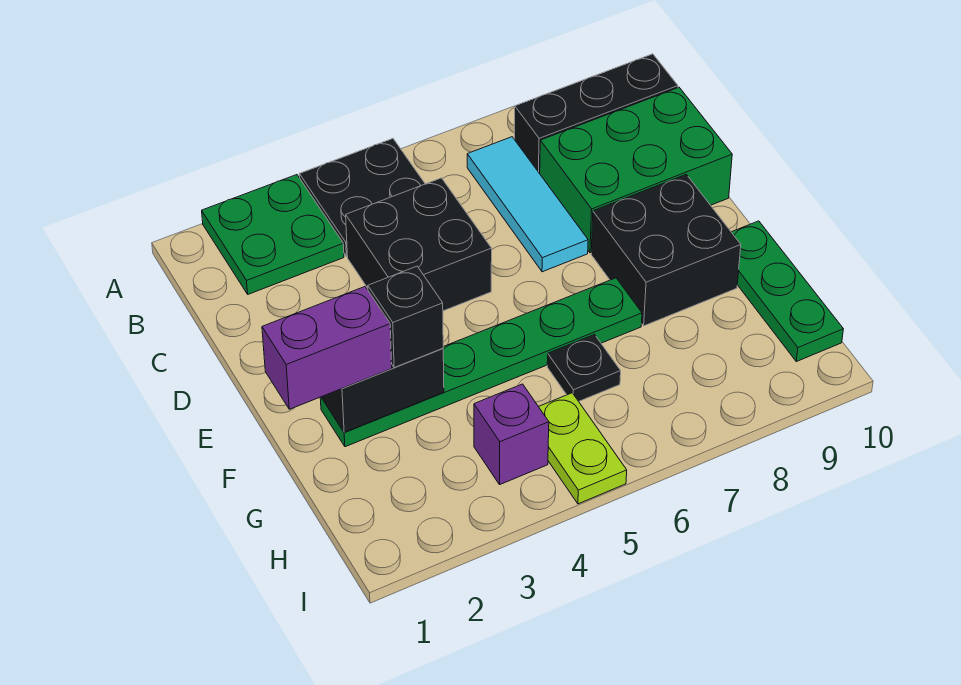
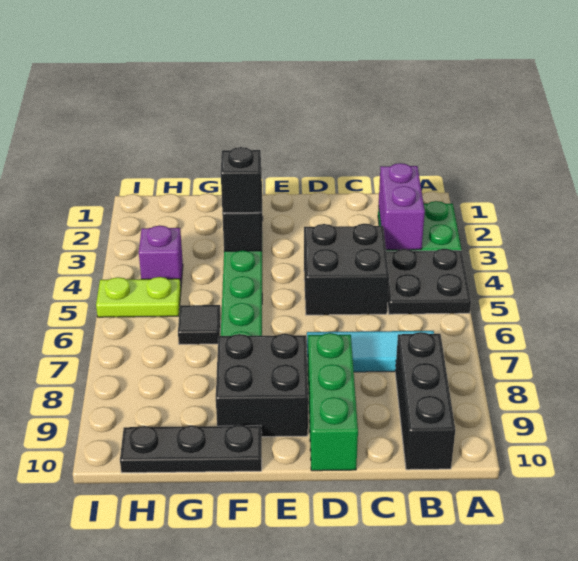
green brick C8:D10 level 1 -> green brick D8:D10 level 1
purple brick F1:F2 level 3 -> purple brick B2:B3 level 2
green plate F10:H10 level 1 -> black plate F10:H10 level 1
black plate G6 level 1 -> black tile G6 level 1

